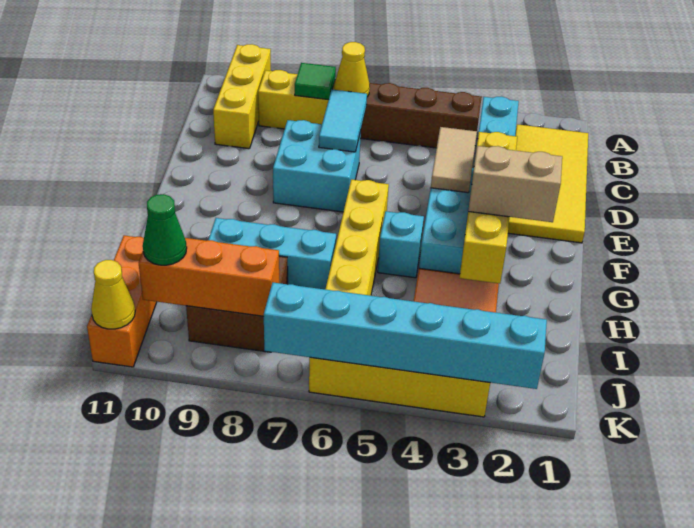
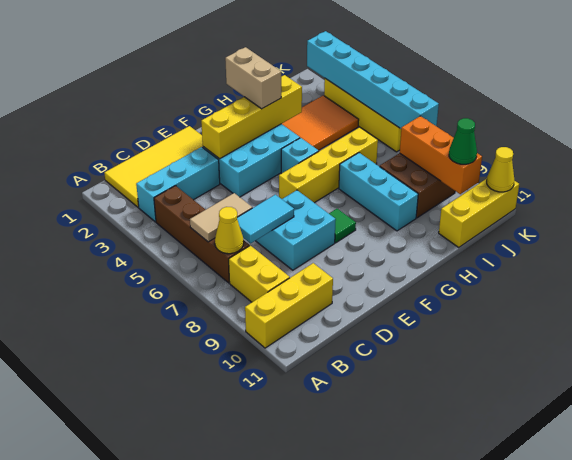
green tile B8 level 2 -> green tile F8 level 1
tan tile D4:E4 level 2 -> tan tile B6:C6 level 2
orange brick I11:K11 level 1 -> yellow brick I11:K11 level 1

